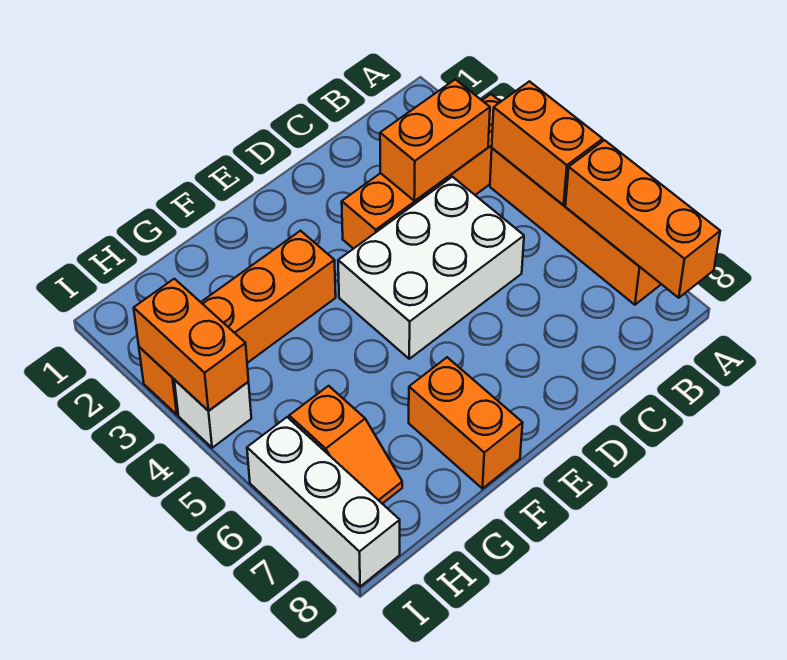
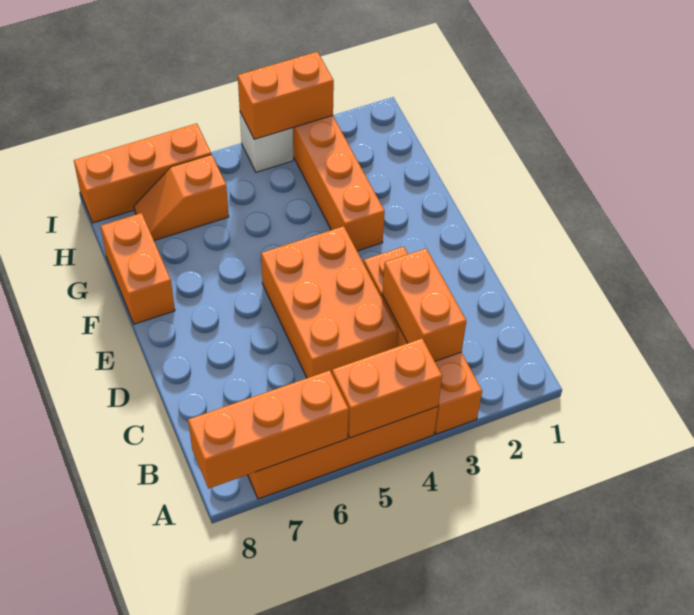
white brick C4:E5 level 1 -> orange brick C4:E5 level 1
orange brick F7:F8 level 1 -> orange brick F8:G8 level 1
white brick I6:I8 level 1 -> orange brick I6:I8 level 1

